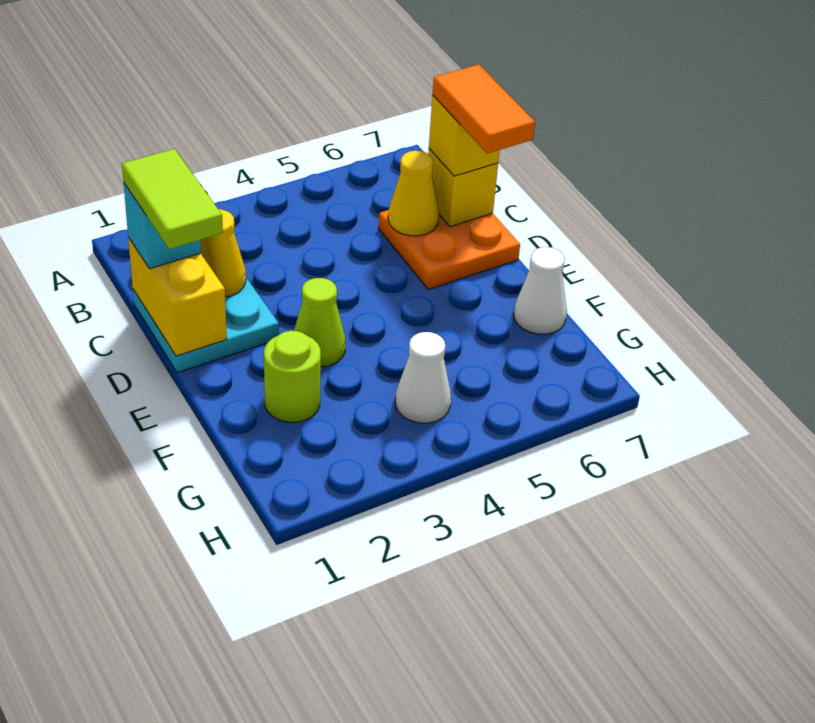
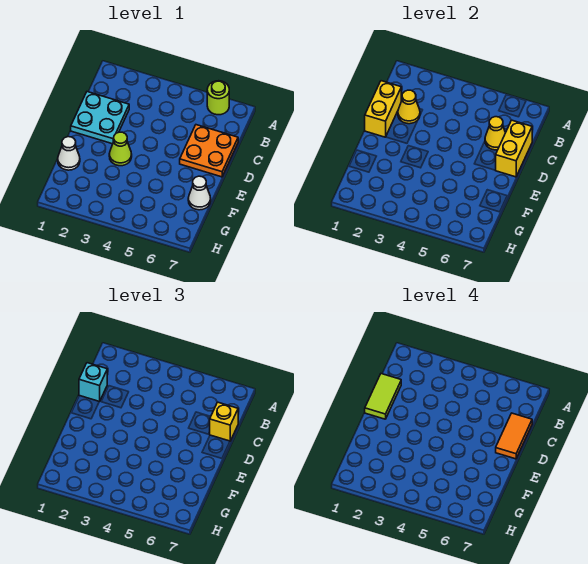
yellow brick C7 level 2 -> yellow brick C7:D7 level 2
lime round brick F2 level 1 -> lime round brick A6 level 1
white cone G4 level 1 -> white cone F1 level 1

